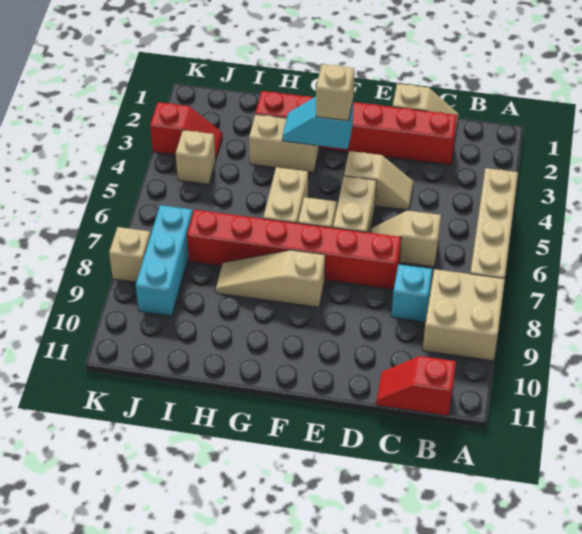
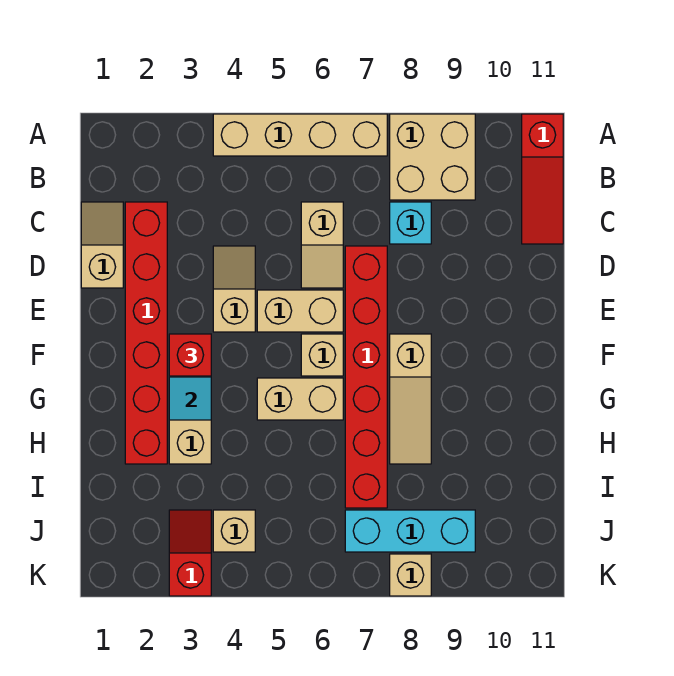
red slope B11:C11 level 1 top B -> red slope A11:C11 level 1 top A
tan brick F3 level 3 -> red brick F3 level 3

